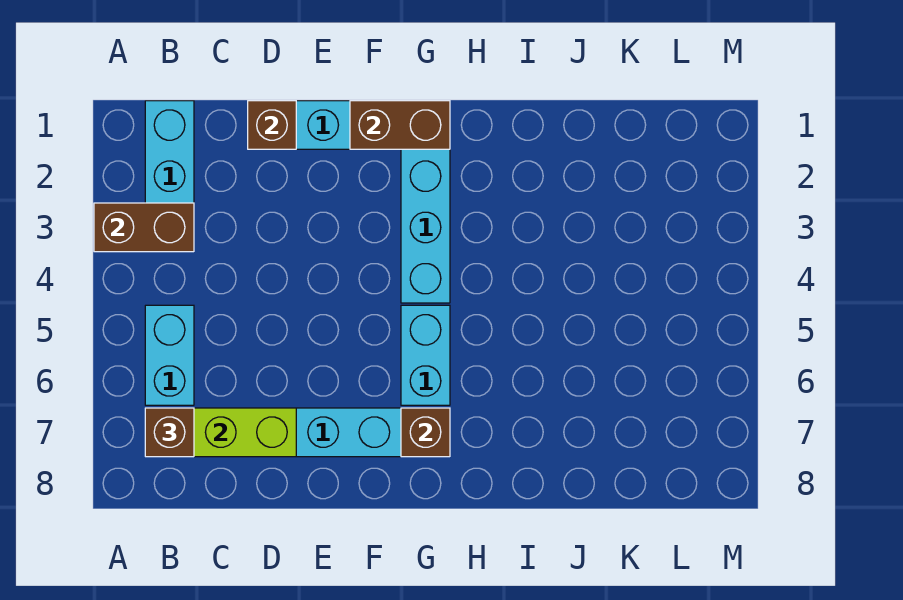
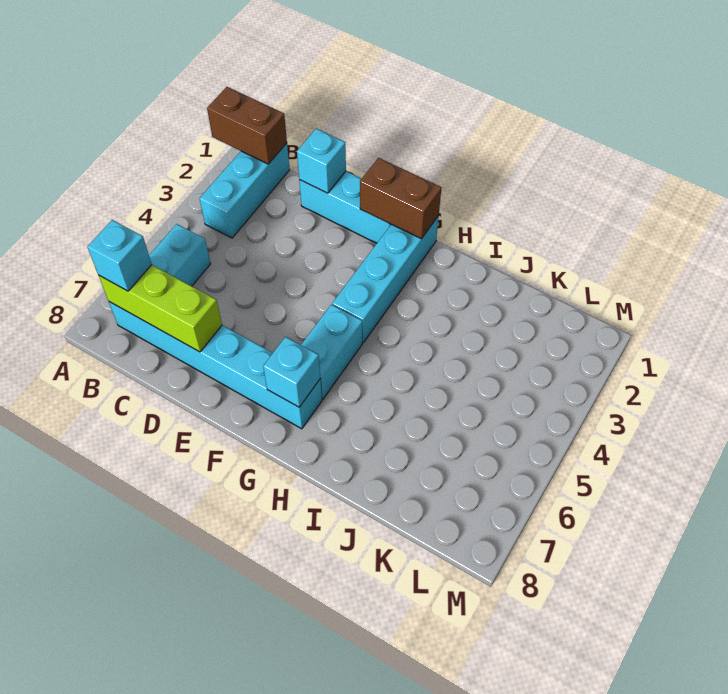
brown brick A3:B3 level 2 -> brown brick A1:B1 level 2
brown brick B7 level 3 -> cyan brick B7 level 3
brown brick D1 level 2 -> cyan brick D1 level 2
brown brick G7 level 2 -> cyan brick G7 level 2

